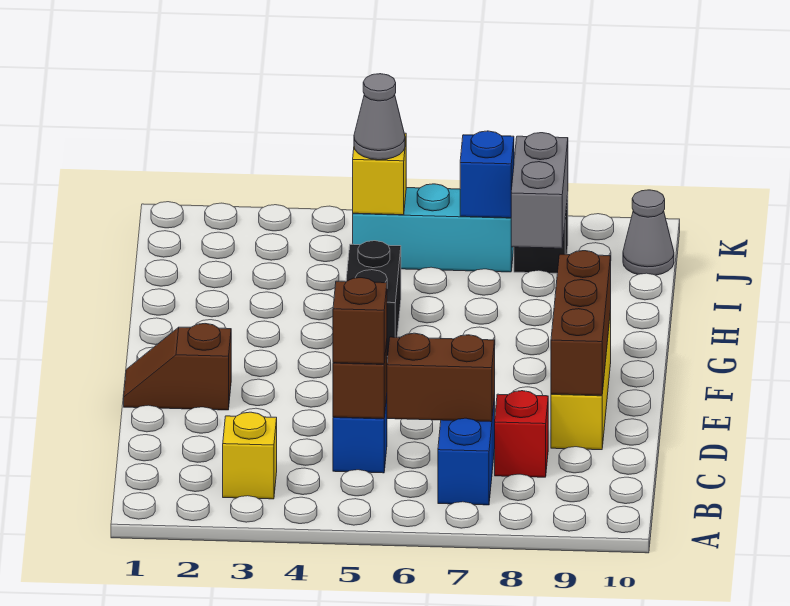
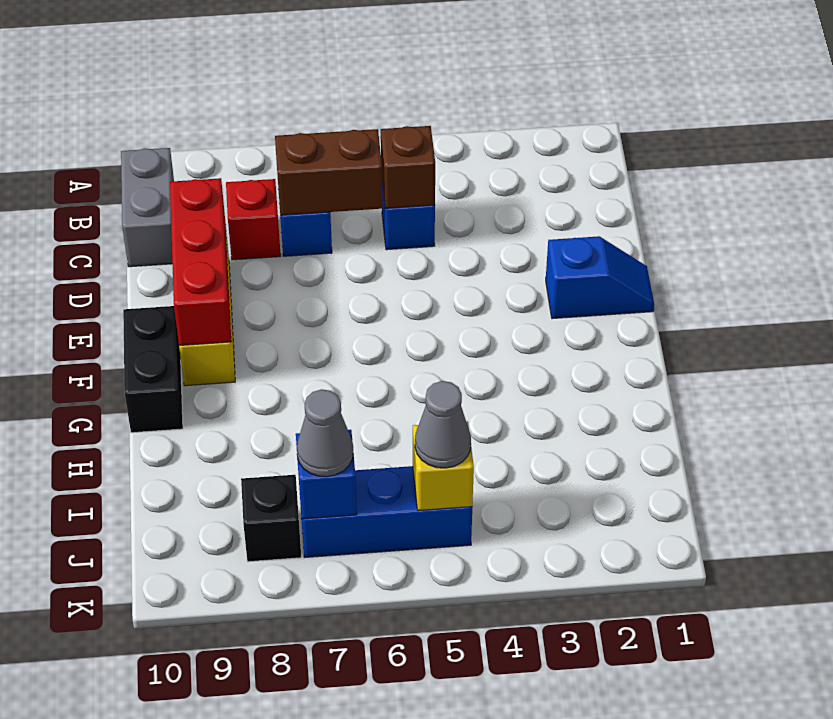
yellow brick B3 level 1 -> none
brown brick C5 level 3 -> none
brown brick D9:F9 level 2 -> red brick D9:F9 level 2
brown slope E1:E2 level 1 top 2 -> blue slope E1:E2 level 1 top 2
black brick G5:H5 level 1 -> black brick F10:G10 level 1
grey brick I8:J8 level 2 -> grey brick B10:C10 level 1
cyan brick J5:J7 level 1 -> blue brick J5:J7 level 1
grey cone J10 level 1 -> grey cone J7 level 3

